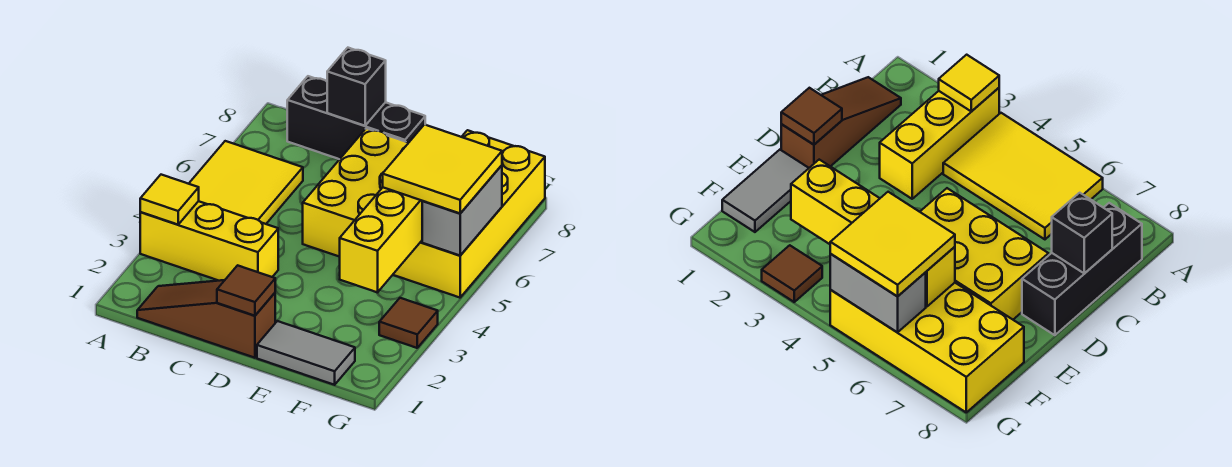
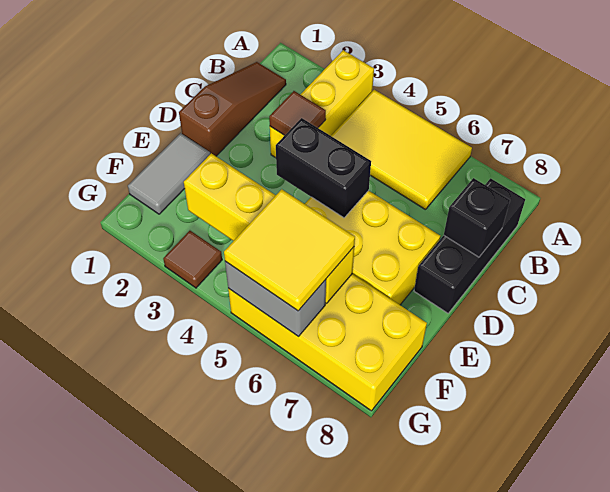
yellow tile A3 level 2 -> none
brown tile D1 level 2 -> brown tile C3 level 2
none -> black brick D4:D5 level 2

